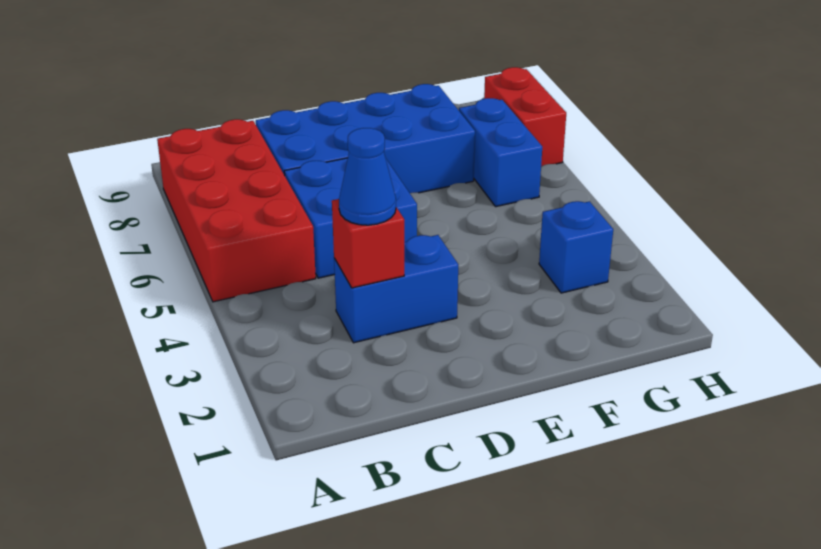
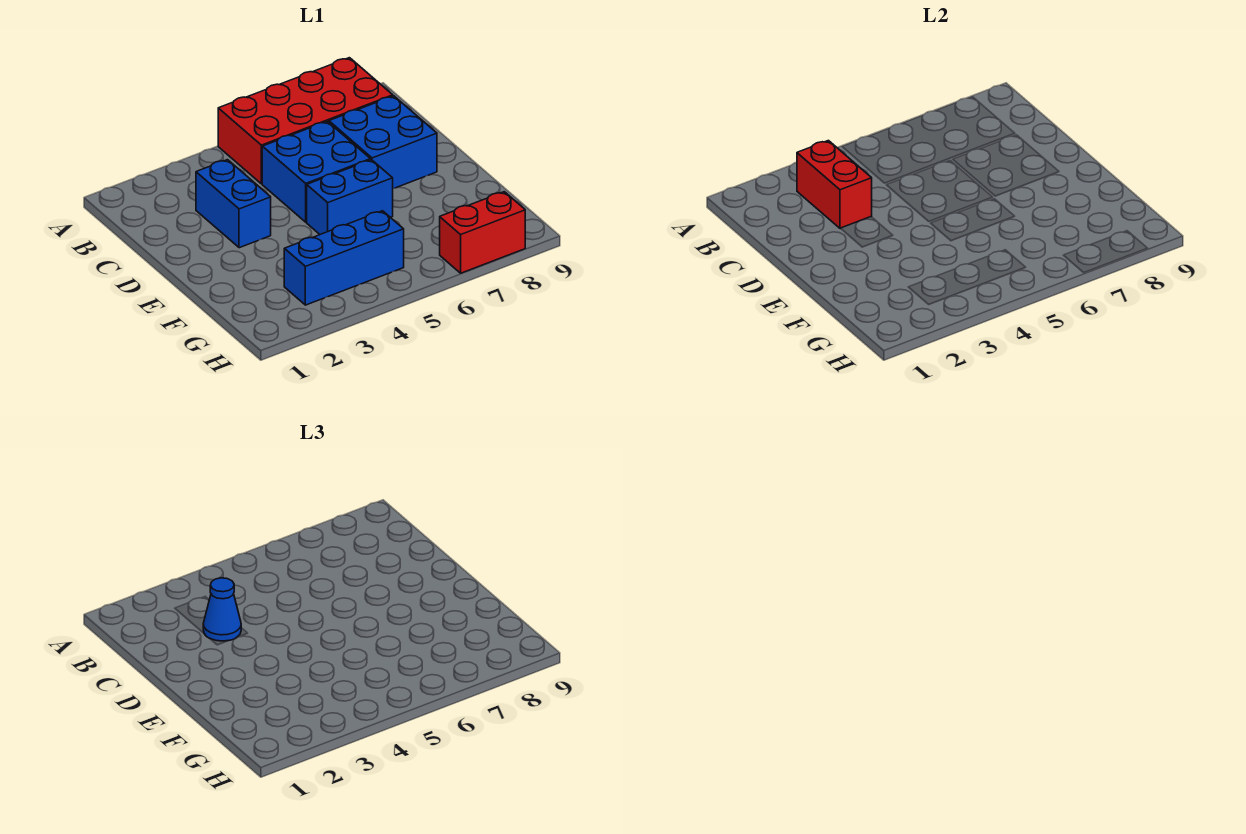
red brick C3 level 2 -> red brick B3:C3 level 2
blue brick C7:F8 level 1 -> blue brick C7:D8 level 1
blue brick G3 level 1 -> blue brick G3:G5 level 1
blue brick G6:G7 level 1 -> blue brick E5:E6 level 1

